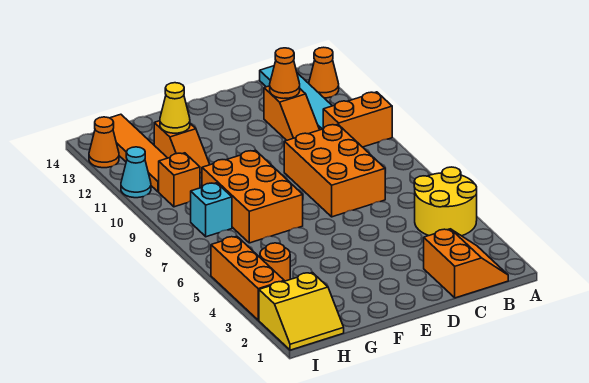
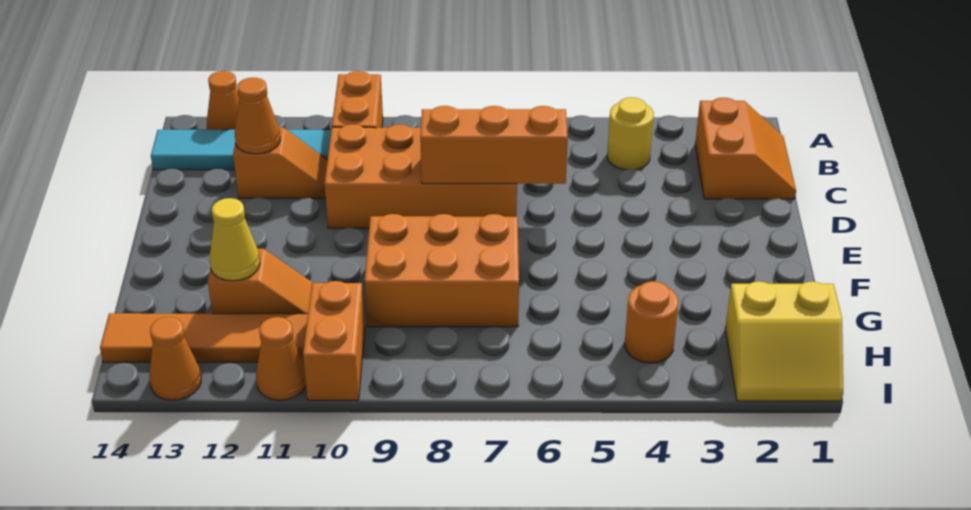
yellow round brick A4:B5 level 1 -> yellow round brick B4 level 1
orange slope B1:C2 level 1 top C -> orange slope B1:C2 level 1 top 2
orange brick C7:D9 level 1 -> orange brick C7:D10 level 1
yellow slope H1:I2 level 1 top 2 -> yellow slope H1:I2 level 1 top H
cyan brick H8 level 1 -> none
orange brick H10 level 1 -> orange brick H10:I10 level 1
orange brick I3:I5 level 1 -> orange brick D6:D8 level 2
cyan cone I11 level 1 -> orange cone I11 level 1

